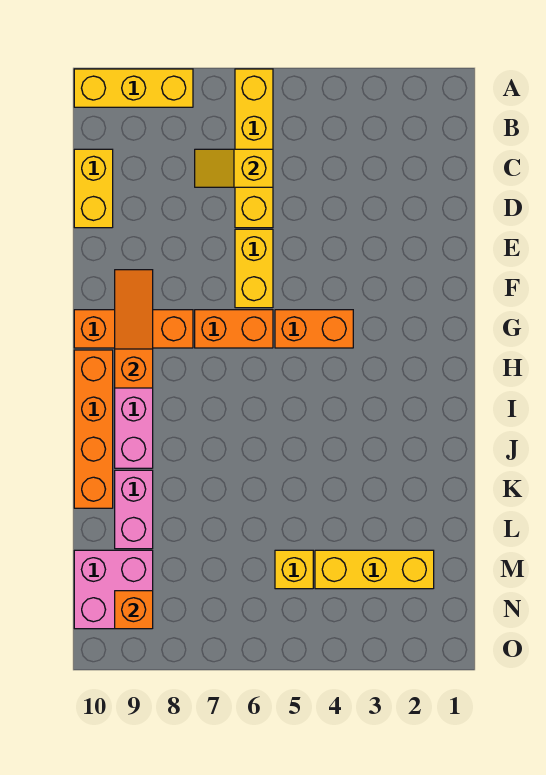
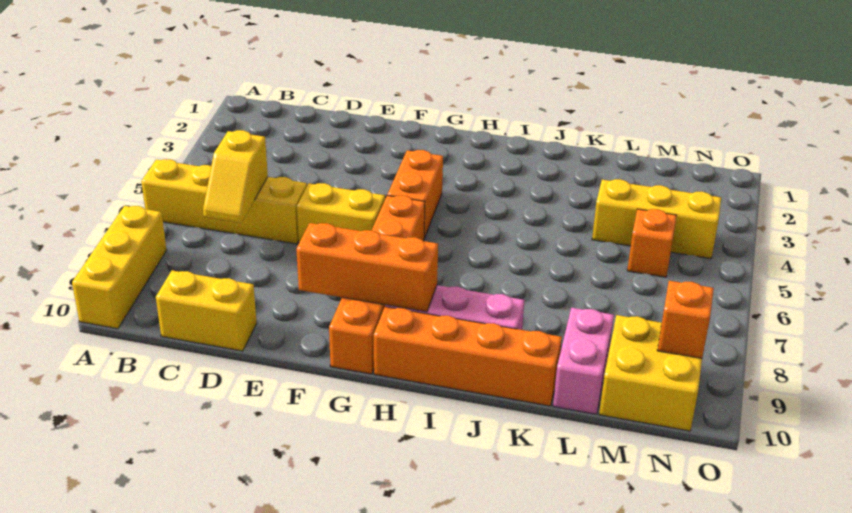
orange slope F9:H9 level 2 top H -> orange brick F9:H9 level 2
pink brick K9:L9 level 1 -> pink brick L9:L10 level 1
yellow brick M2:M4 level 1 -> yellow brick L4:N4 level 1
yellow brick M5 level 1 -> orange brick M5 level 1
pink brick M9:N10 level 1 -> yellow brick M9:N10 level 1

